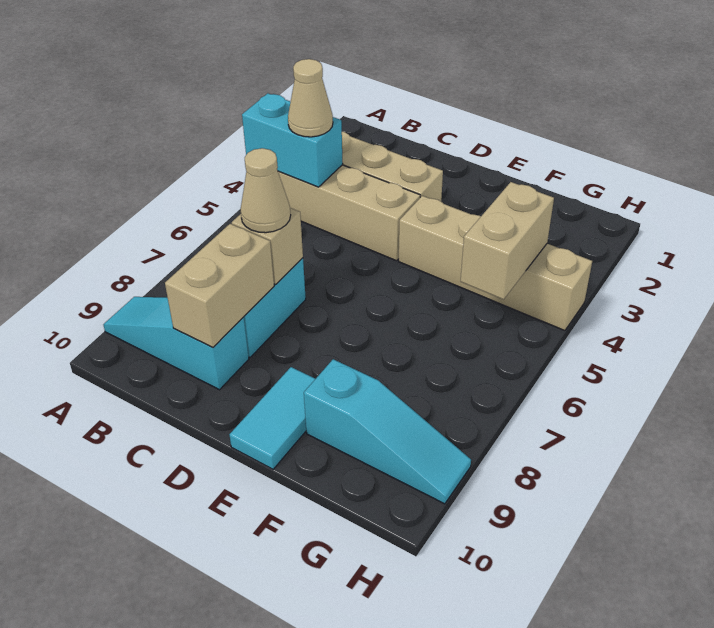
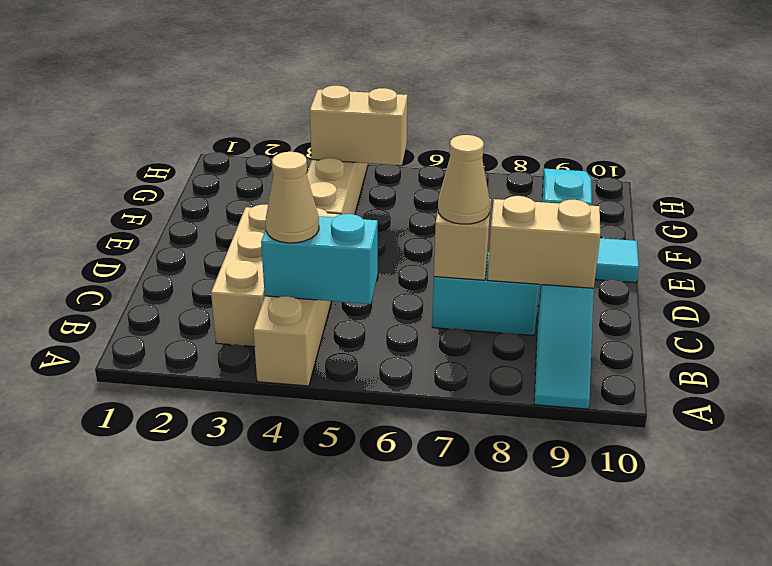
cyan brick A4:B4 level 2 -> cyan brick B4:B5 level 2

